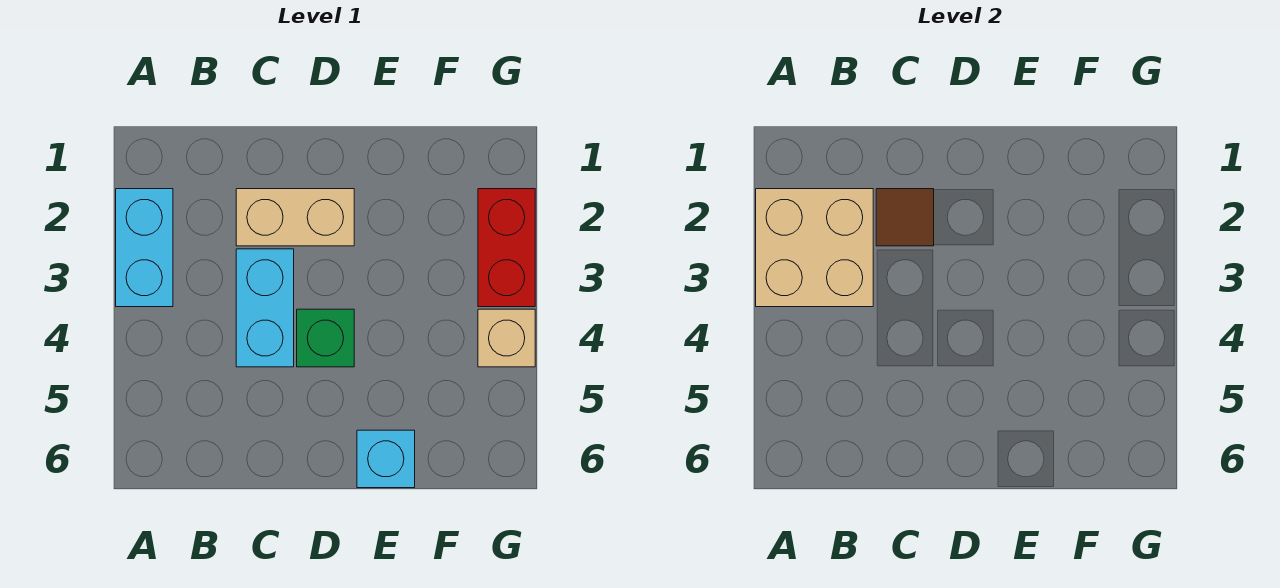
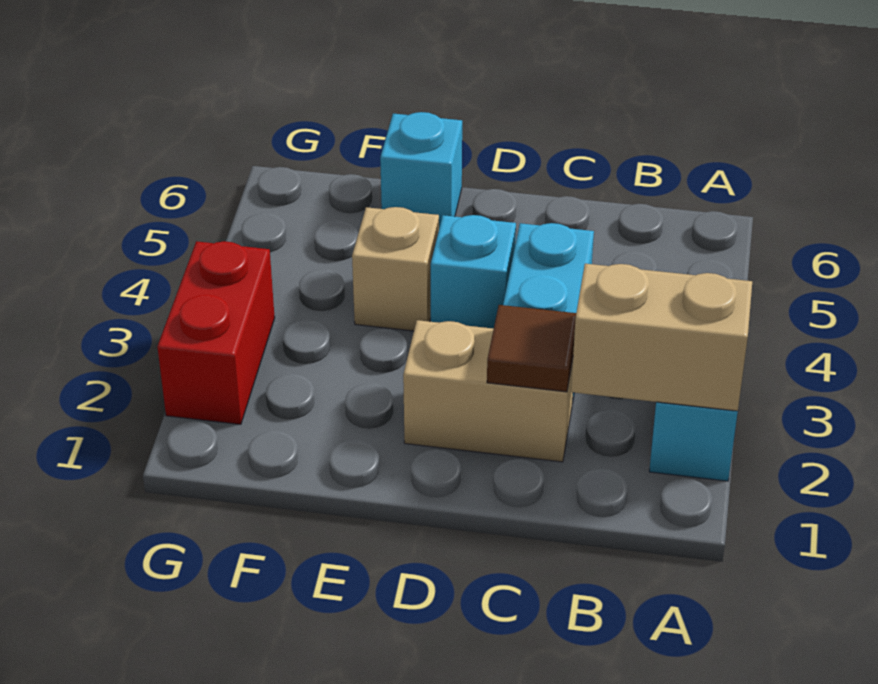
tan brick A2:B3 level 2 -> tan brick A2:B2 level 2
green brick D4 level 1 -> cyan brick D4 level 1
tan brick G4 level 1 -> tan brick E4 level 1

